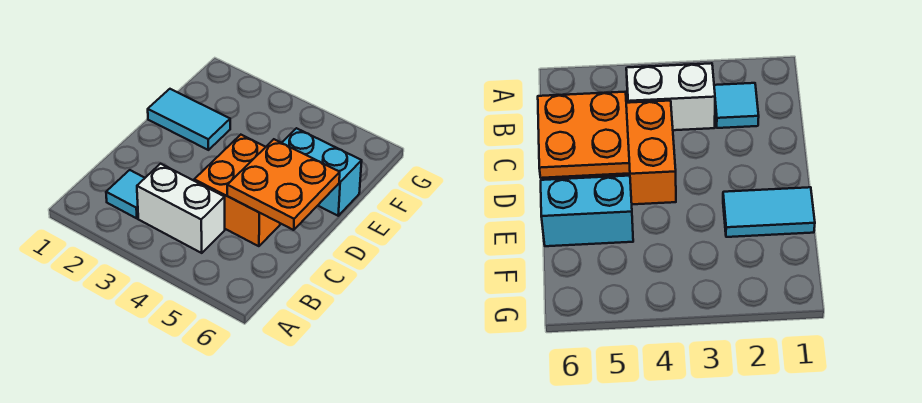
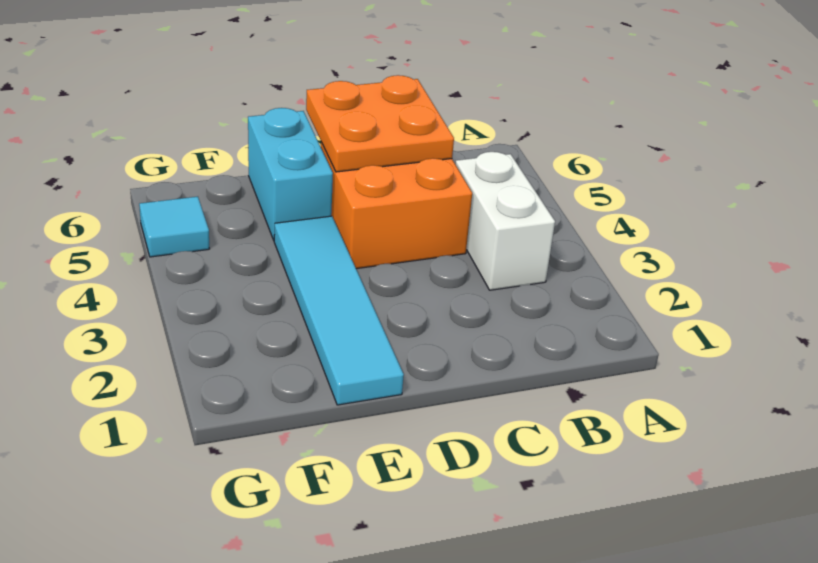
cyan tile B2 level 1 -> cyan tile G5 level 1
cyan tile E1:E2 level 1 -> cyan tile E1:E4 level 1

